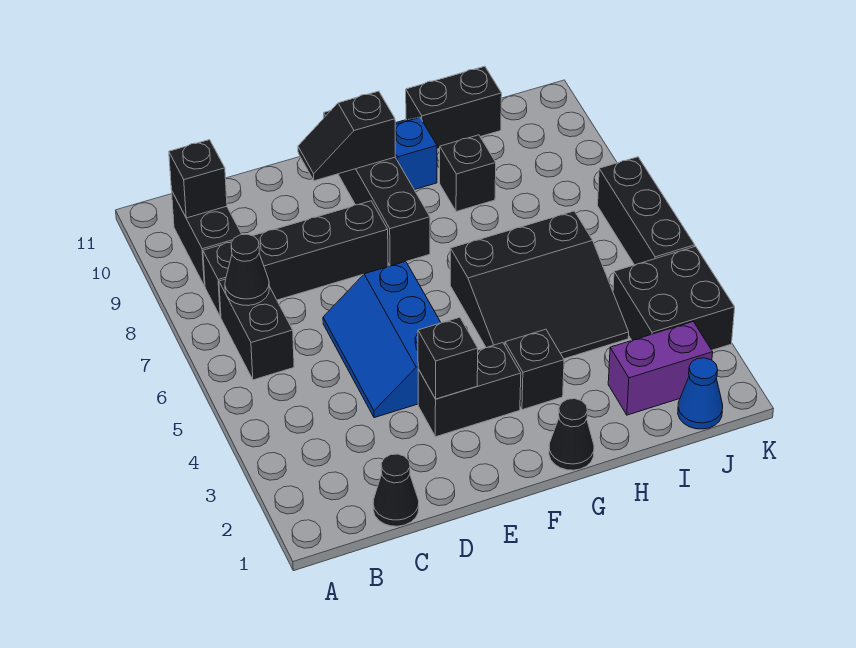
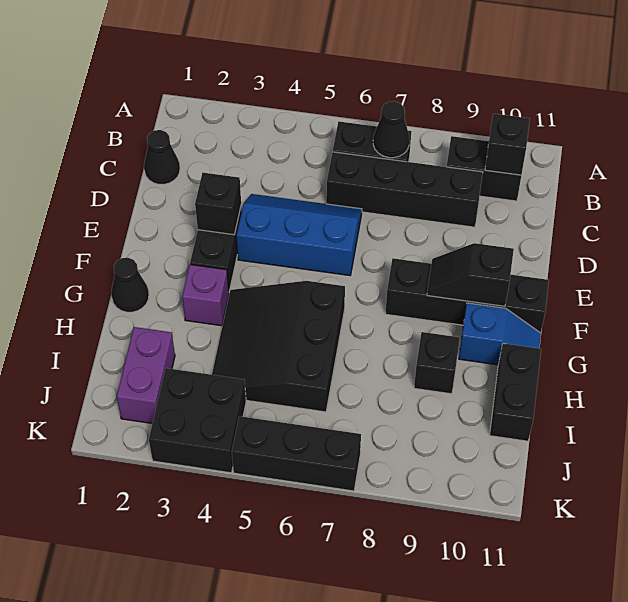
black brick B8:E8 level 1 -> black brick C6:C9 level 1
black slope E10:F10 level 2 top F -> black slope F9:F10 level 2 top 10
black brick G3 level 1 -> purple brick G3 level 1
blue cone J1 level 1 -> none

